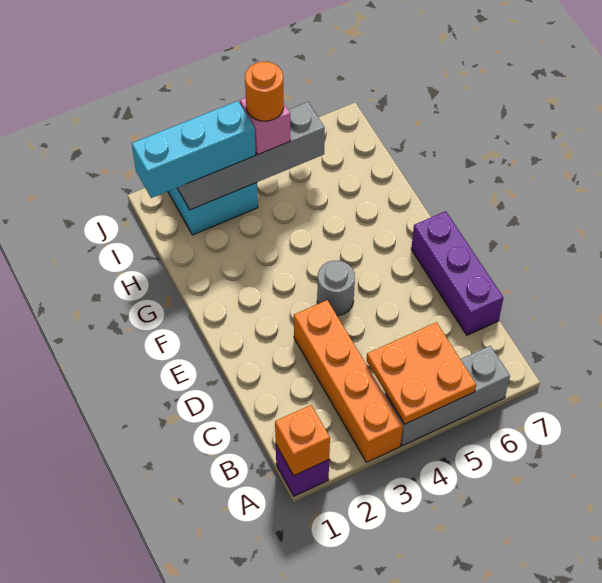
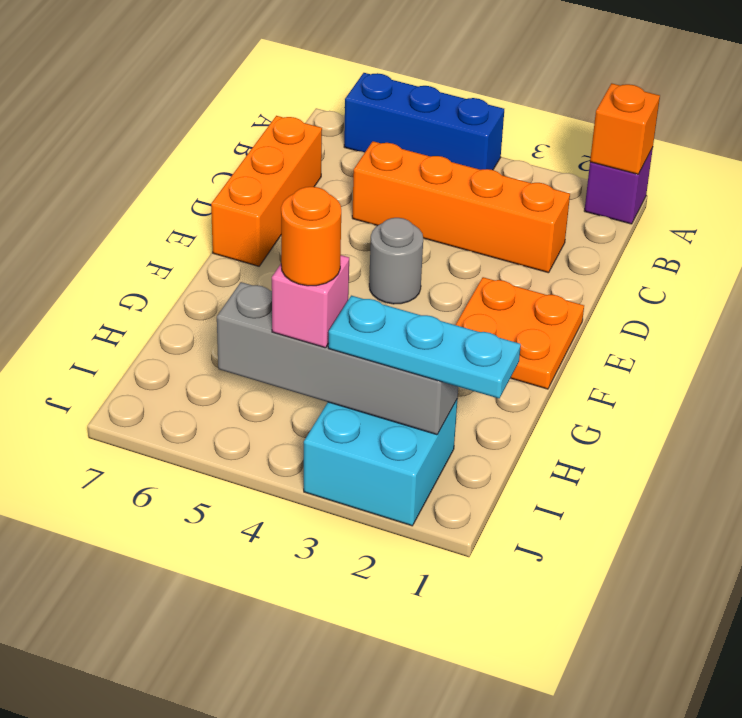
orange brick A3:D3 level 1 -> orange brick C2:C5 level 1
grey brick A4:A6 level 1 -> blue brick A4:A6 level 1
orange plate A4:B5 level 2 -> orange plate E1:F2 level 1
purple brick C7:E7 level 1 -> orange brick C7:E7 level 1
cyan brick I1:I3 level 3 -> cyan plate I1:I3 level 3

